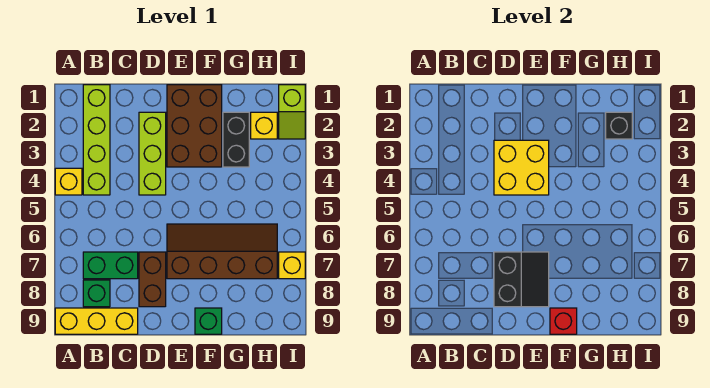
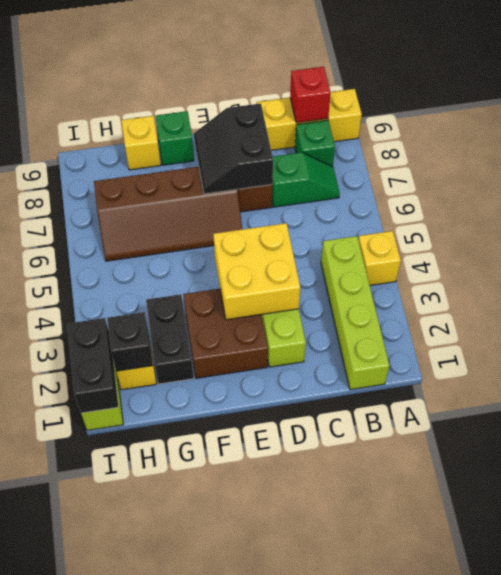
green brick B7:C7 level 1 -> green slope B7:C7 level 1 top C
brown brick E1:F3 level 1 -> brown brick E2:F3 level 1
red brick F9 level 2 -> red brick B9 level 2
none -> black brick I1:I2 level 2
yellow brick I7 level 1 -> yellow brick G9 level 1

